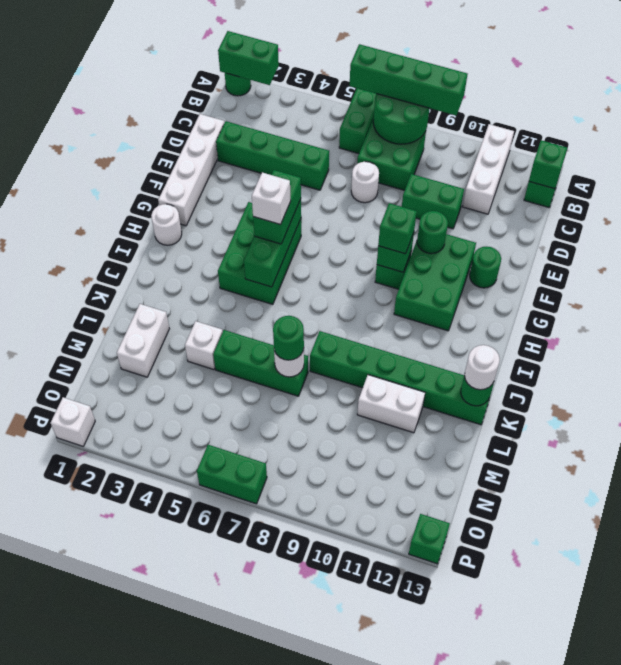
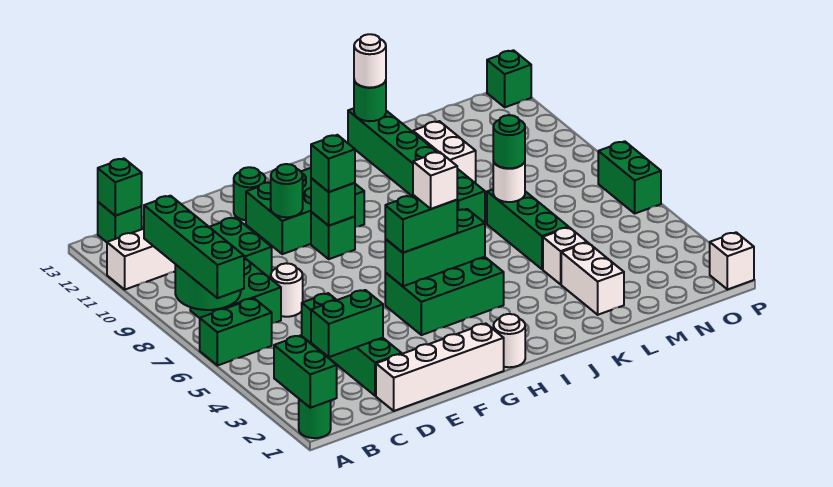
none -> green brick C3:D3 level 2
white brick L2:M2 level 1 -> white brick L2:L3 level 1

